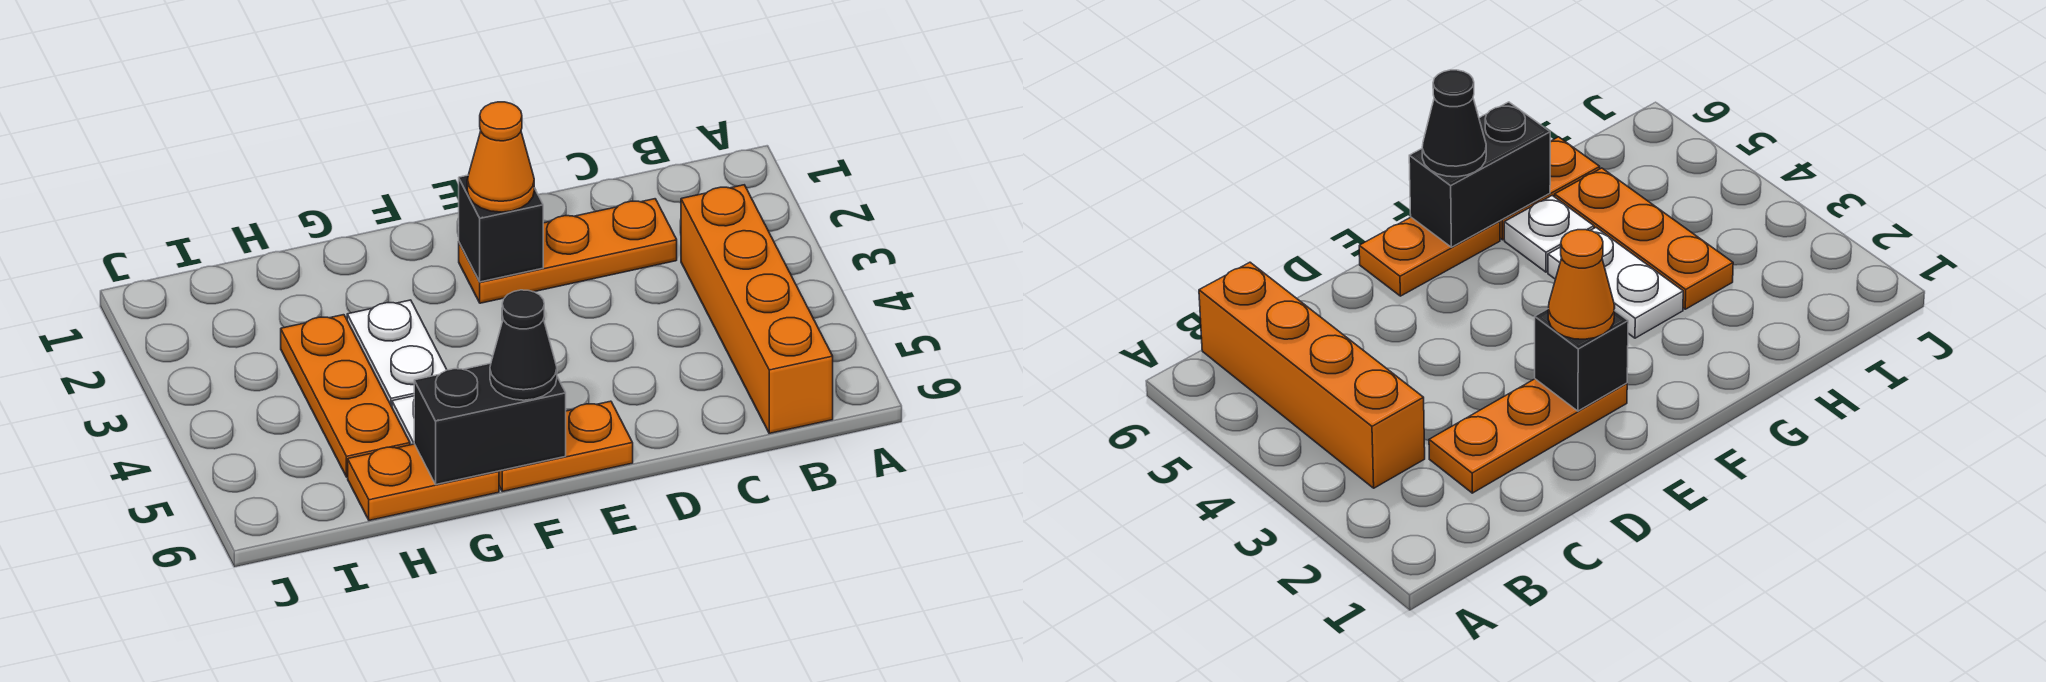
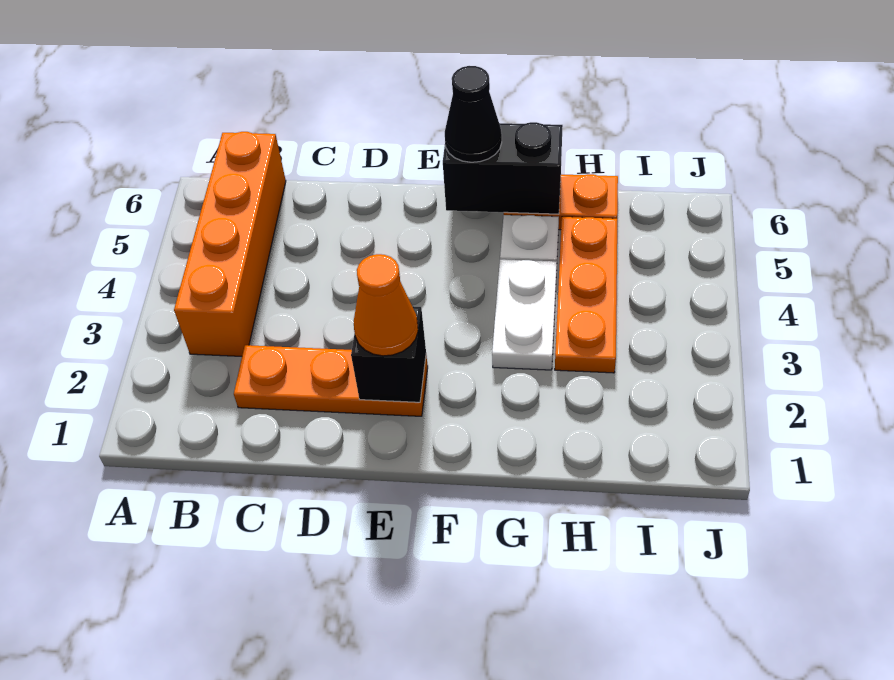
orange plate E6:F6 level 1 -> none

